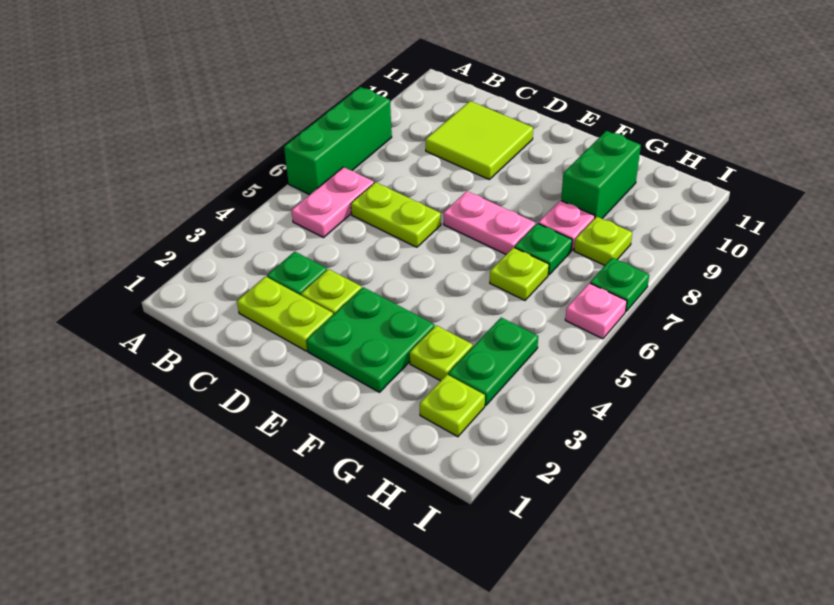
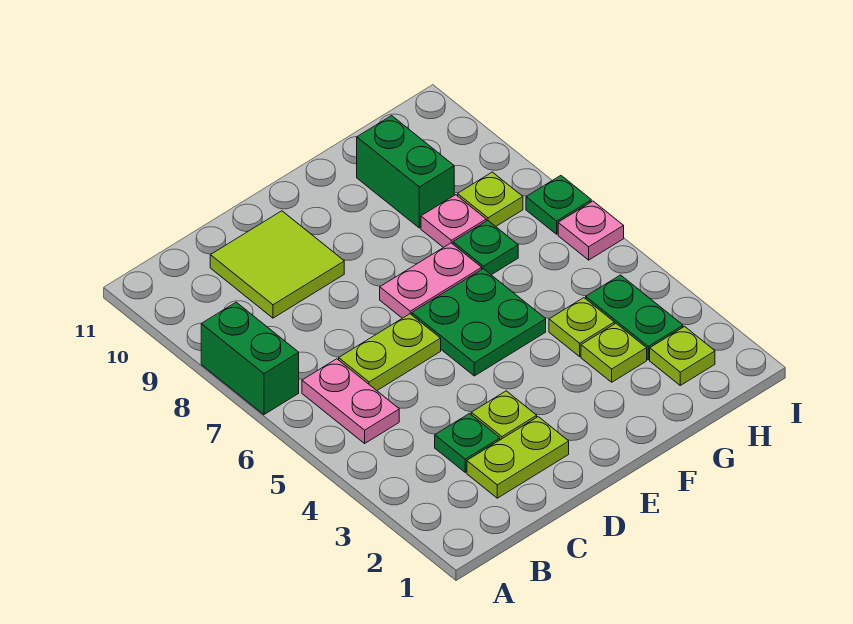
green brick A6:A8 level 1 -> green brick A7:A8 level 1
green plate E2:F3 level 1 -> green plate E5:F6 level 1
lime plate G6 level 1 -> lime plate G4 level 1

